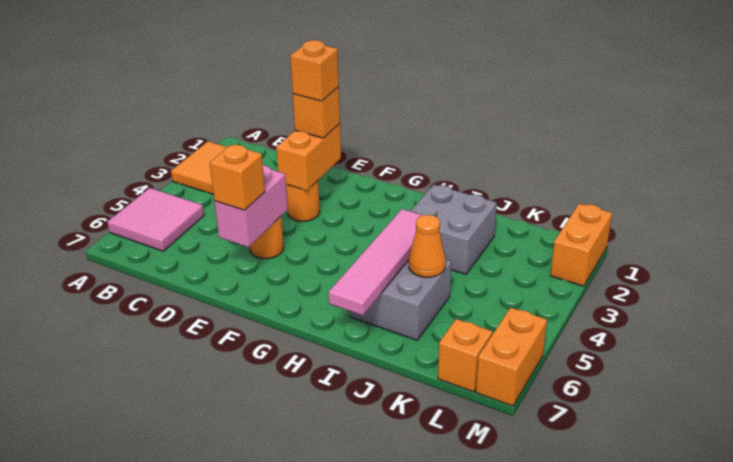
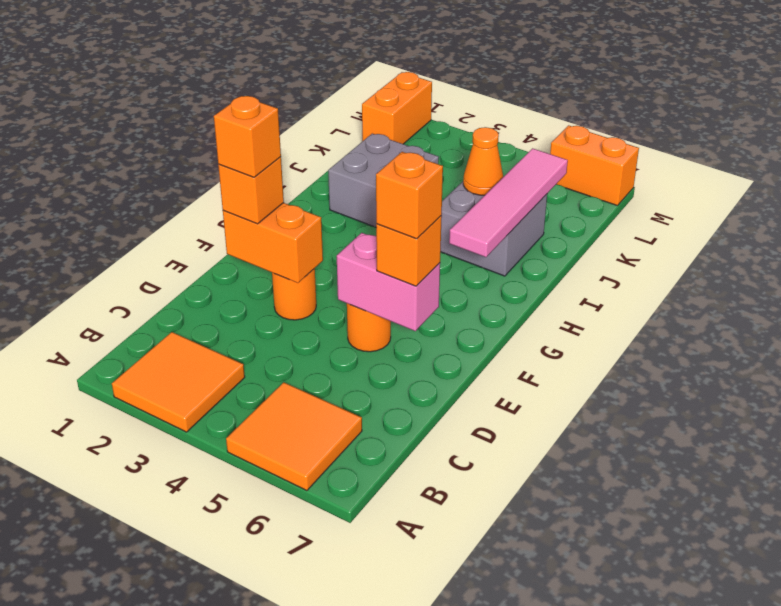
pink tile A5:B6 level 1 -> orange tile A5:B6 level 1
pink tile I4:I7 level 2 -> pink tile H6:K6 level 2
orange brick L7 level 1 -> orange brick E6 level 4
orange brick M1:M2 level 1 -> orange brick L1:M1 level 1

